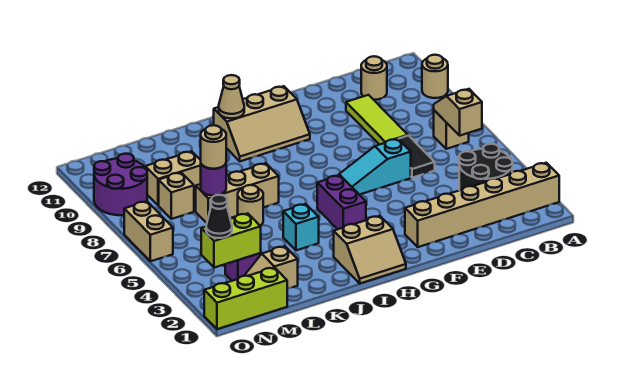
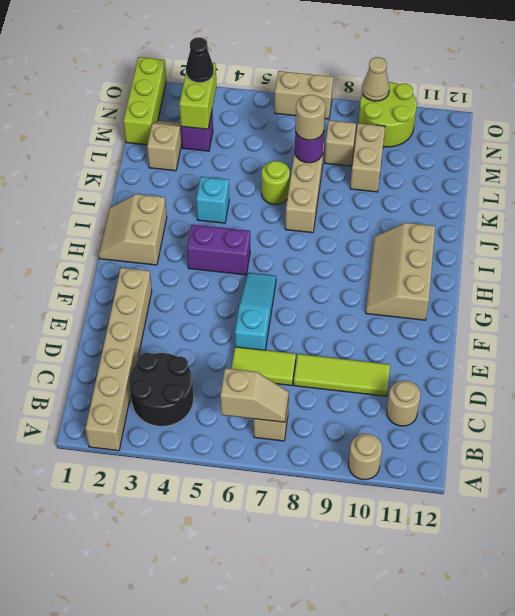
black tile D6:D7 level 1 -> lime tile D6:D7 level 1
tan cone I11 level 2 -> tan cone O9 level 2
tan round brick K6 level 1 -> lime round brick K6 level 1
purple round brick N9:O10 level 1 -> lime round brick N9:O10 level 1

